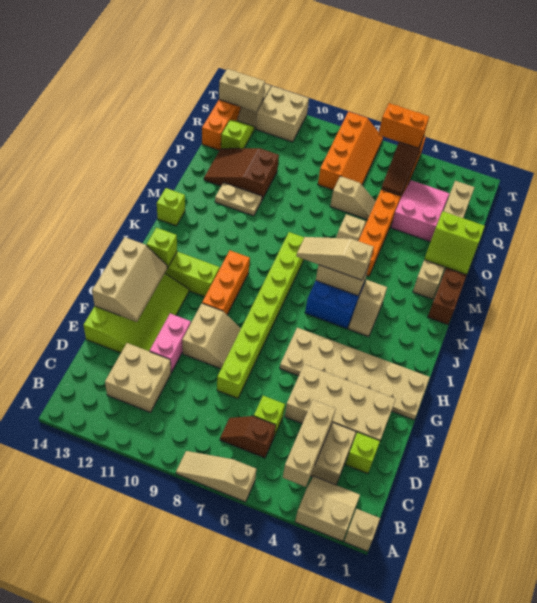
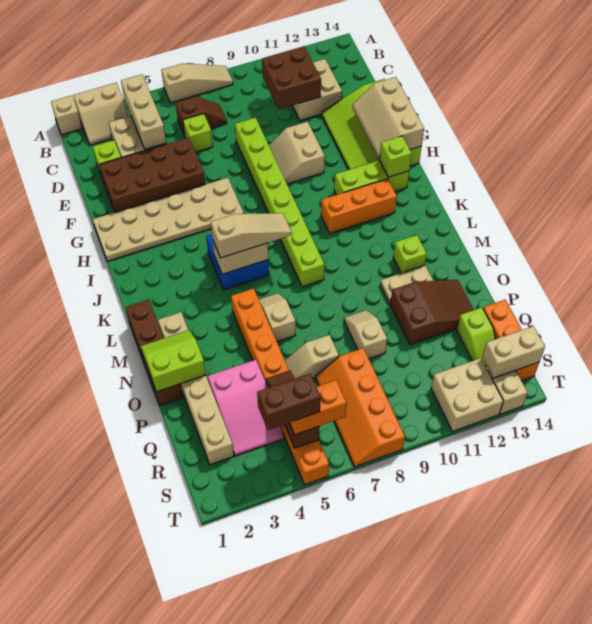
none -> brown brick C10:D11 level 2
tan brick E2:F5 level 1 -> brown brick E2:F5 level 1
pink brick E11:F11 level 1 -> none
orange brick H10:J10 level 1 -> orange brick J10:J12 level 1
tan slope J4:K4 level 1 top K -> tan slope O9:P9 level 1 top P
lime brick L14 level 1 -> lime brick M12 level 1
none -> brown brick S4:S5 level 4

